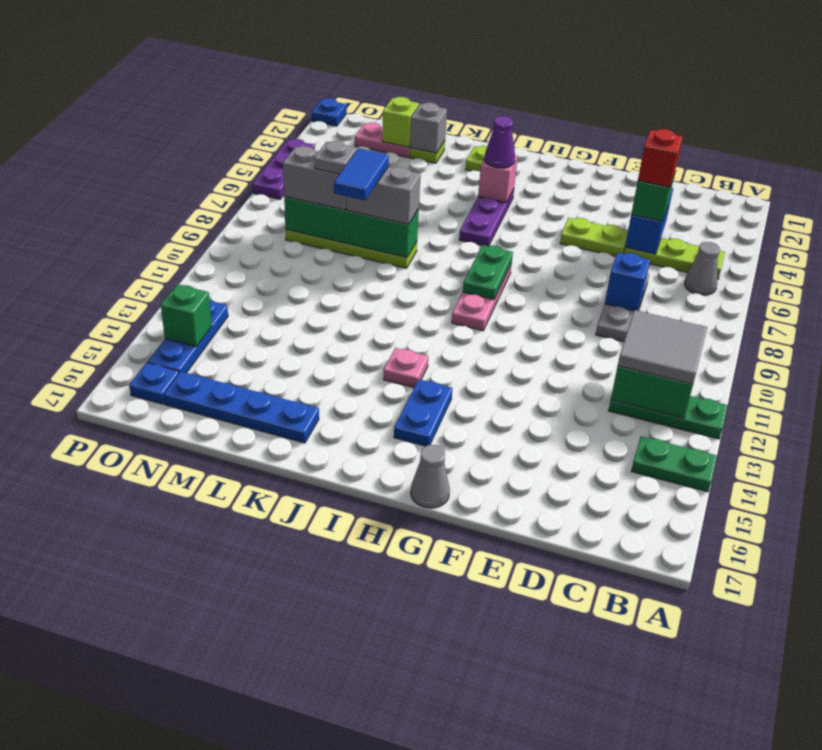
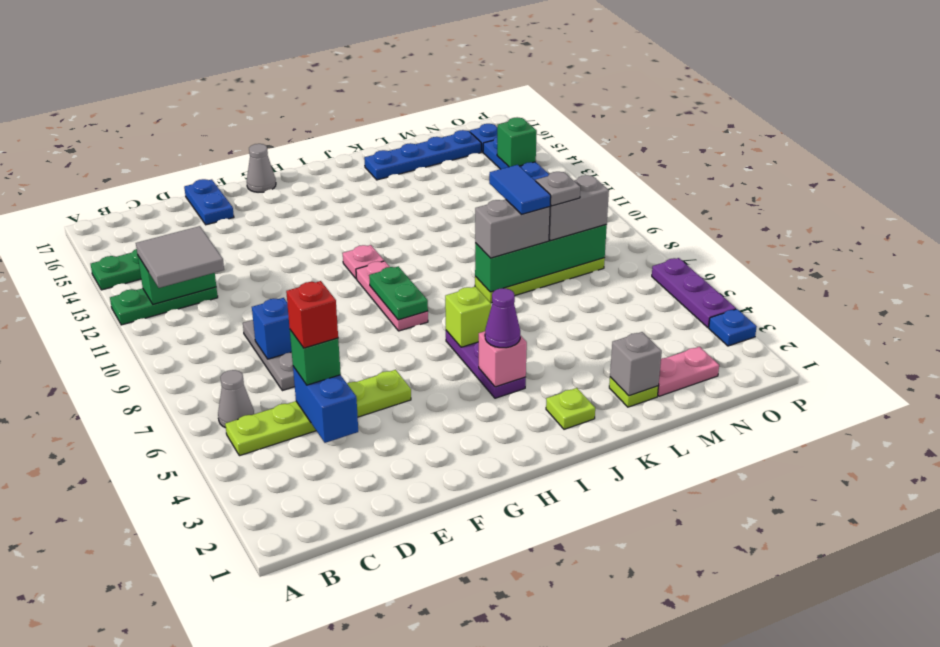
blue plate H14:H15 level 1 -> blue plate E16:E17 level 1
pink plate I13 level 1 -> pink plate H11 level 1
lime brick M2 level 2 -> lime brick I6 level 2
blue plate P1 level 1 -> blue plate P3 level 1

